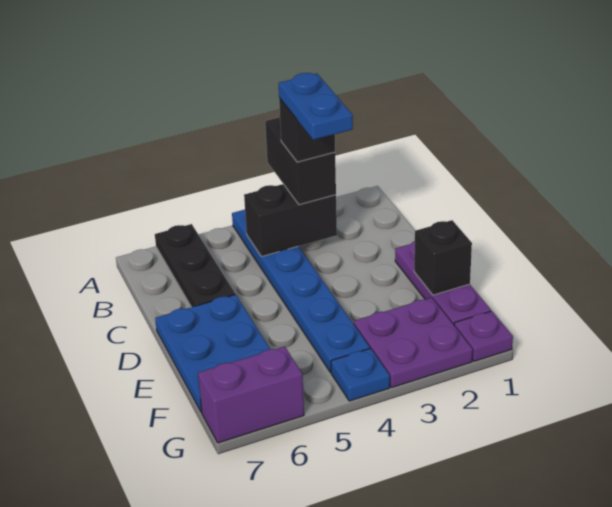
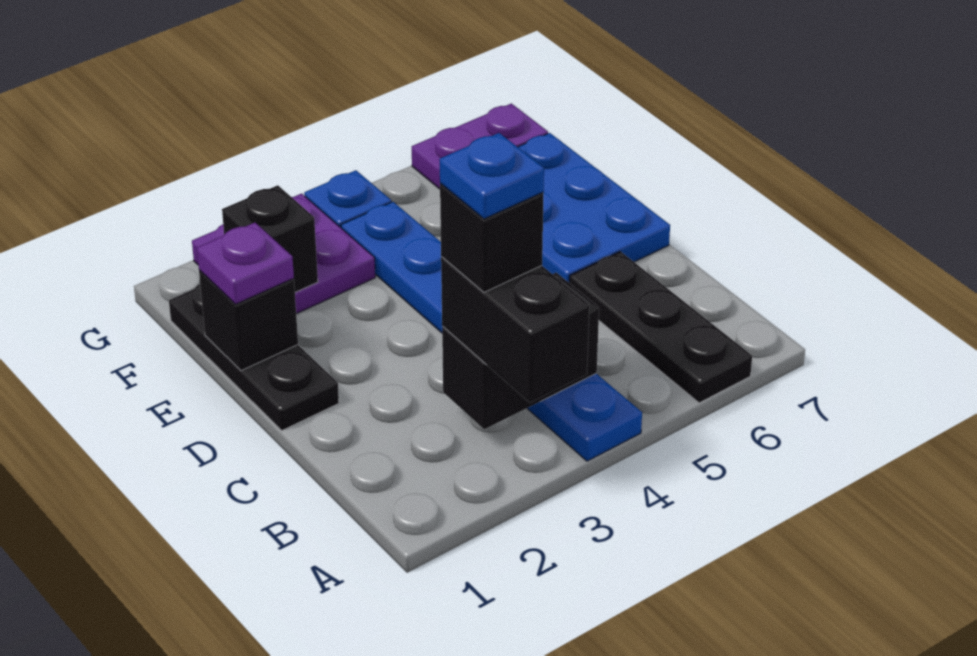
blue plate B3:C3 level 5 -> blue plate B3 level 5
purple plate D1:F1 level 1 -> black plate D1:F1 level 1
none -> black brick F2 level 2
purple plate G1 level 1 -> purple plate E1 level 3
purple brick G6:G7 level 1 -> purple plate G6:G7 level 1

